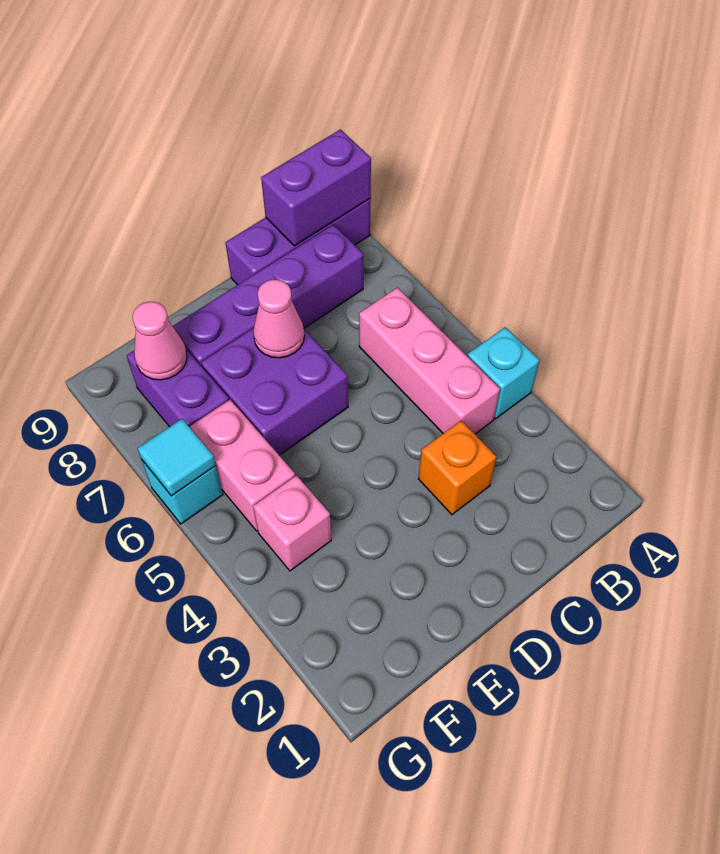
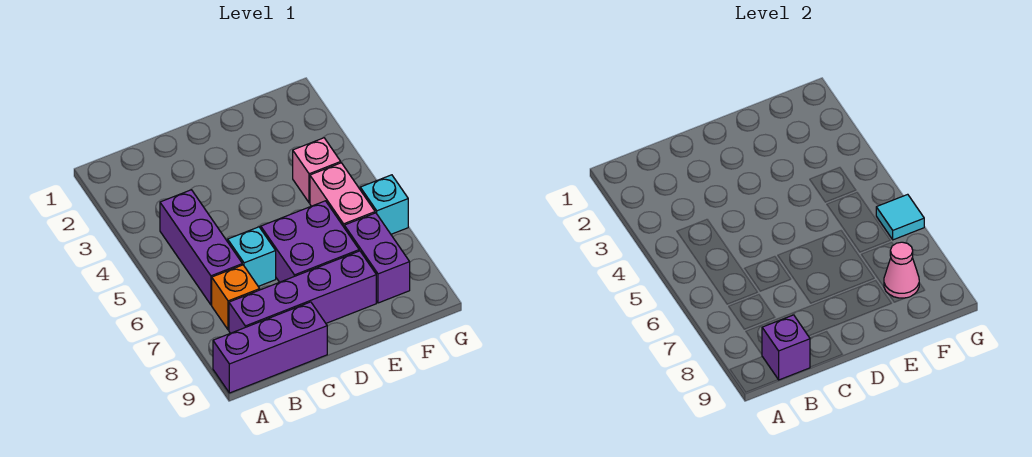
cyan brick A4 level 1 -> cyan brick C6 level 1
purple brick A9:B9 level 2 -> purple brick B9 level 2
pink brick B4:B6 level 1 -> purple brick B4:B6 level 1
orange brick C3 level 1 -> orange brick B7 level 1
pink cone D7 level 2 -> none

